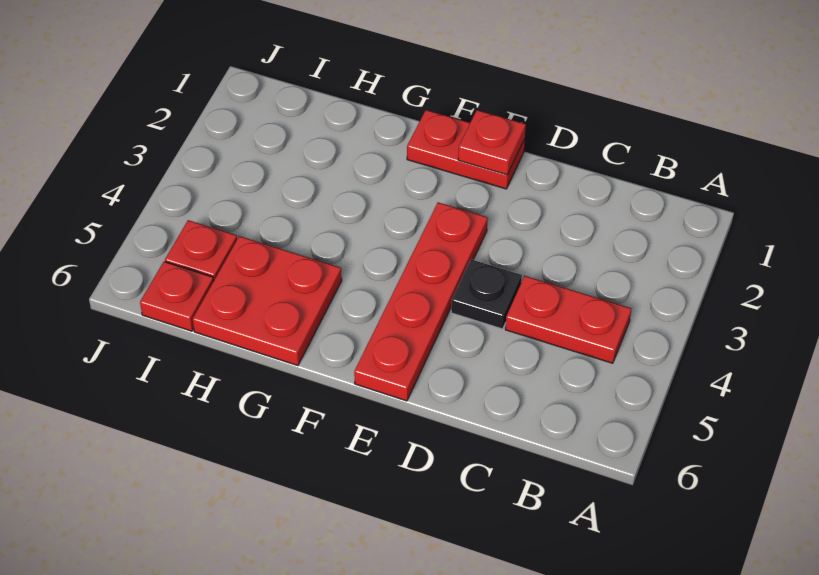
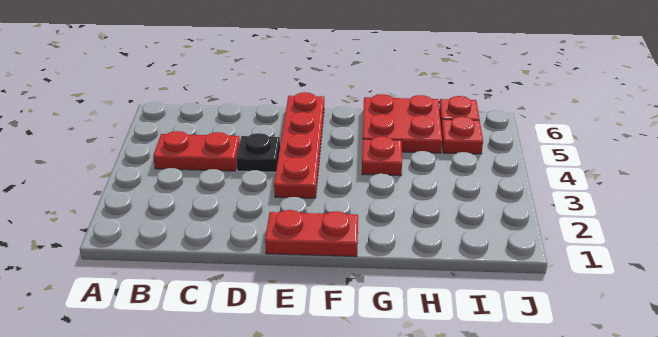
red plate E1 level 2 -> red plate G4 level 1

